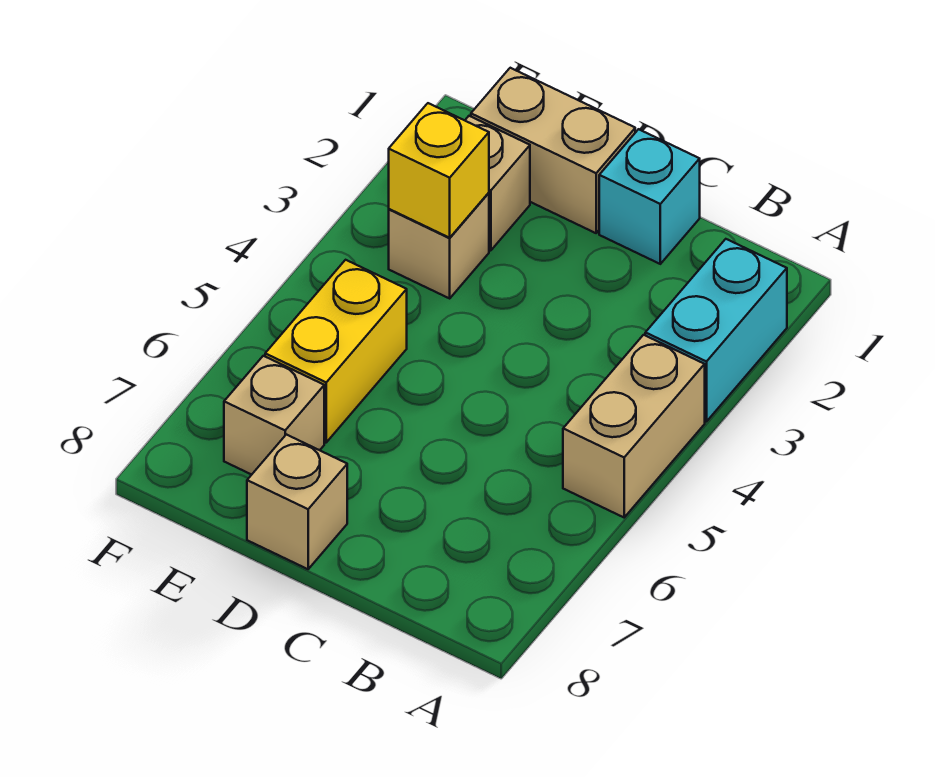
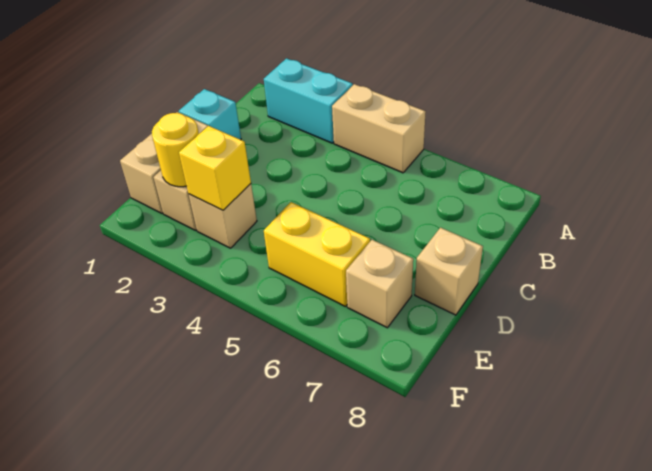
none -> yellow round brick E2 level 2

